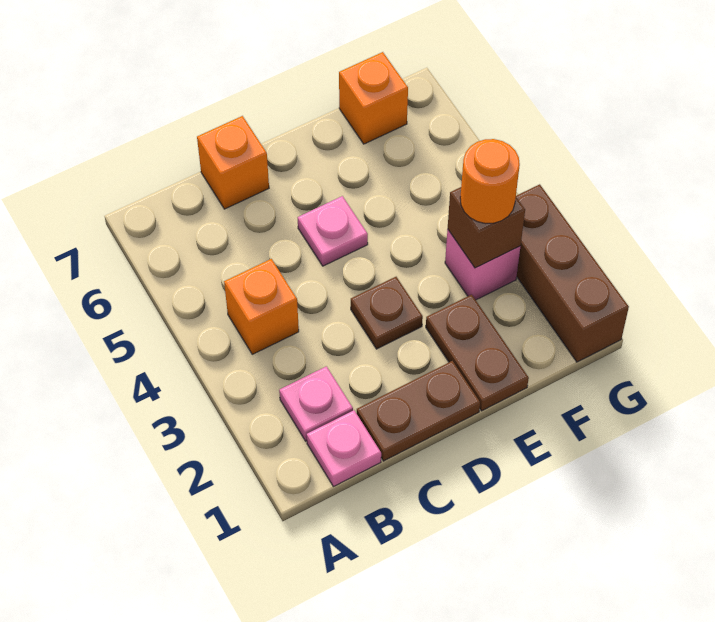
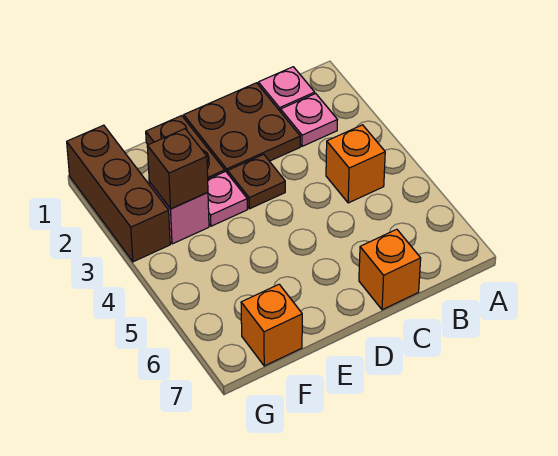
brown plate C1:D1 level 1 -> brown plate C1:D2 level 1
pink plate D5 level 1 -> pink plate E3 level 1
orange round brick F3 level 3 -> none

